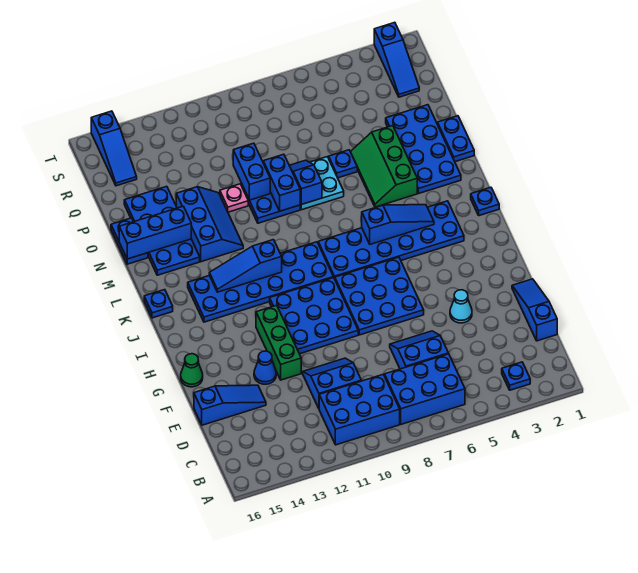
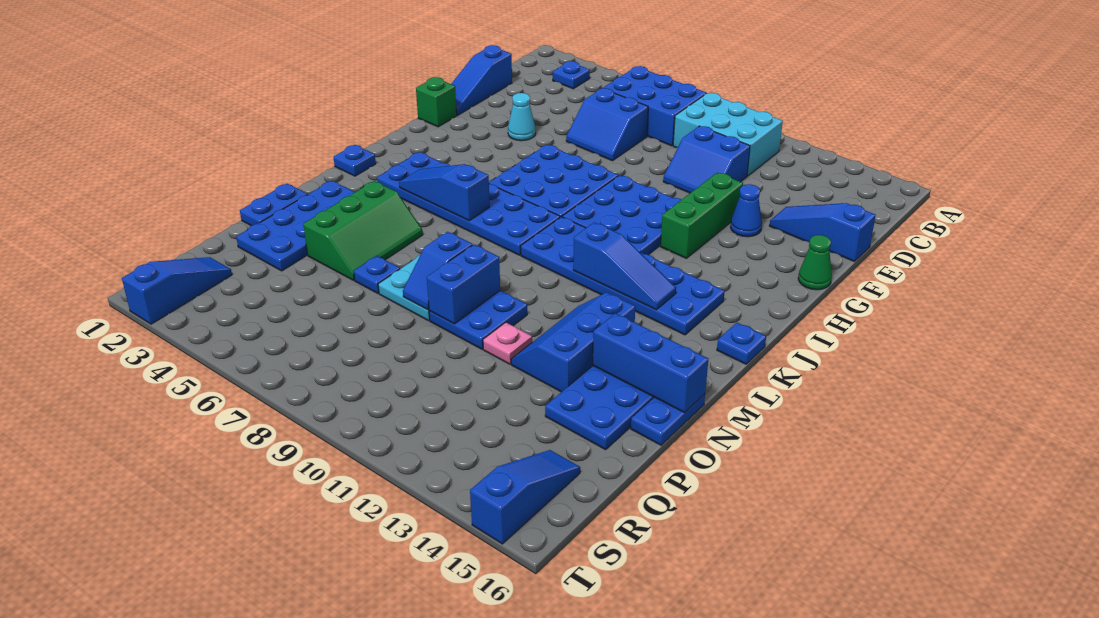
blue brick B9:C11 level 1 -> cyan brick B9:C11 level 1
none -> green brick G1 level 1
blue brick O10:P10 level 2 -> none

